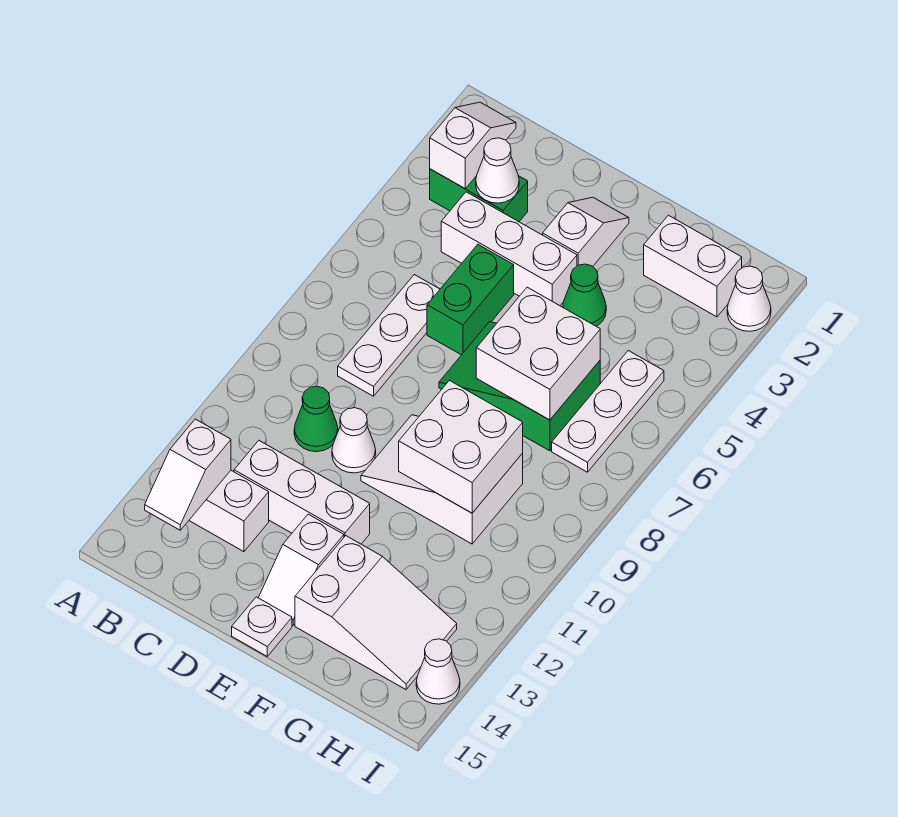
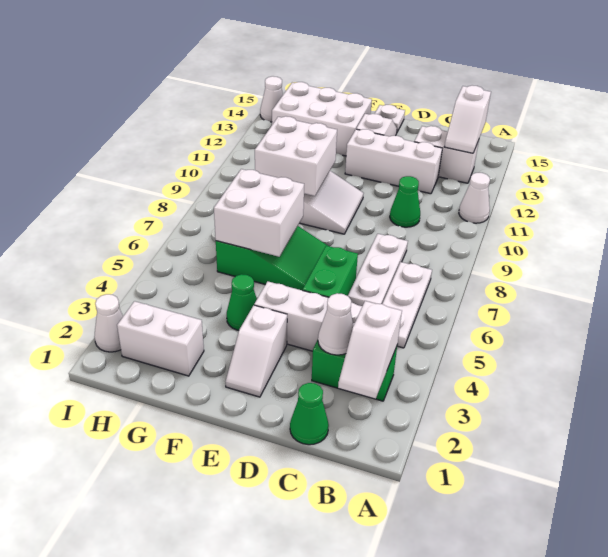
white slope B13:B14 level 2 top 13 -> white slope B13:B14 level 2 top 14
none -> green cone C1 level 1
white cone D10 level 1 -> white cone A11 level 1
white slope F13:H14 level 1 top F -> white brick F13:H14 level 1
white plate H5:H7 level 1 -> white plate B5:B7 level 1

